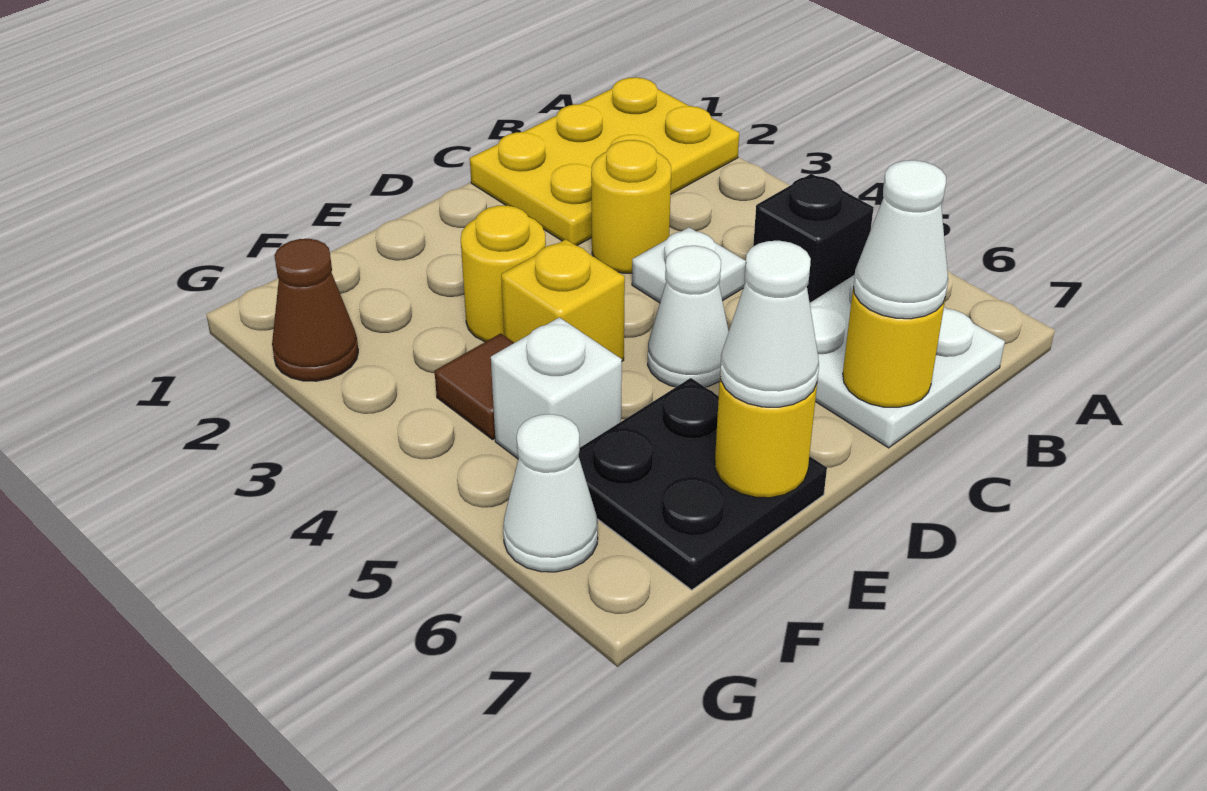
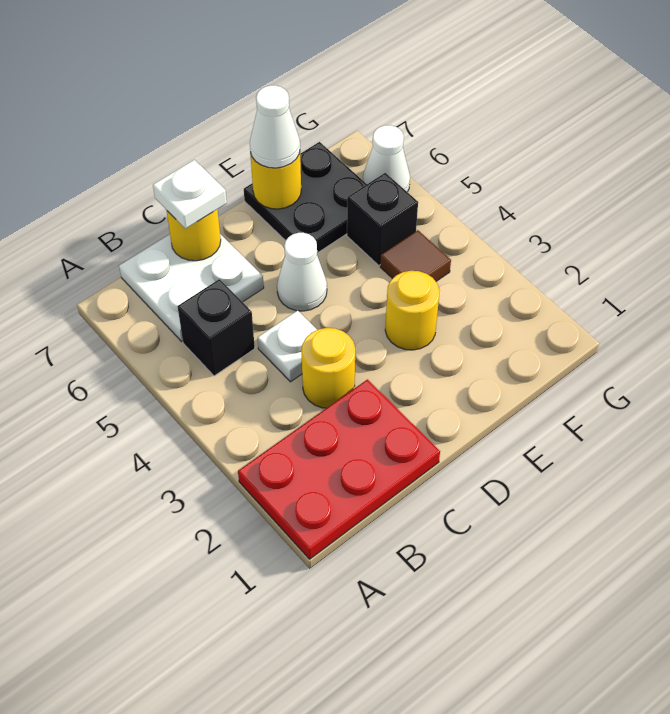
yellow plate A1:C2 level 1 -> red plate A1:C2 level 1
white cone C7 level 3 -> white plate C7 level 3
yellow brick E4 level 1 -> none
white brick F5 level 1 -> black brick F5 level 1
brown cone G2 level 1 -> none

